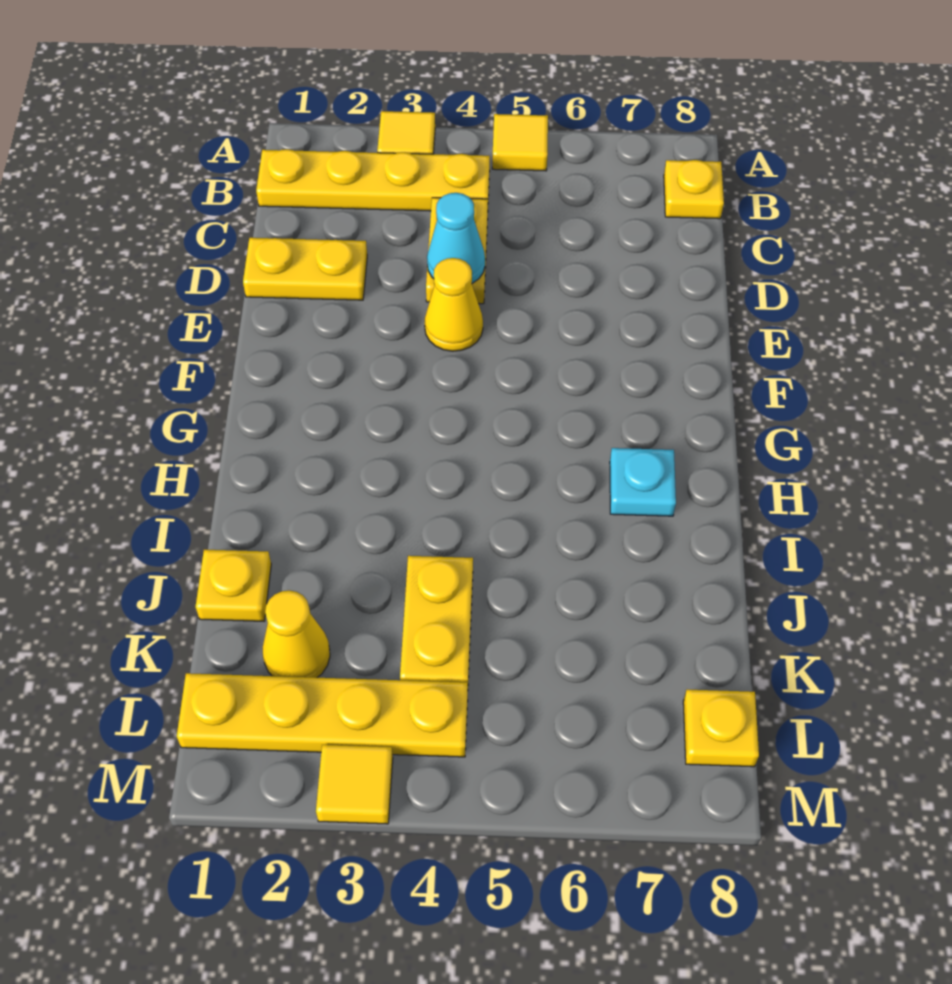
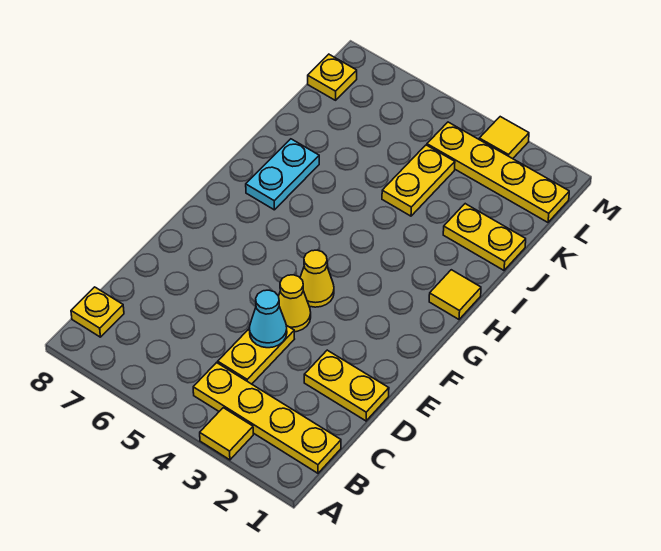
yellow tile A5 level 1 -> yellow tile H1 level 1
cyan plate H7 level 1 -> cyan plate H7:I7 level 1
yellow plate J1 level 1 -> yellow plate J1:J2 level 1
yellow cone K2 level 1 -> yellow cone F4 level 1

